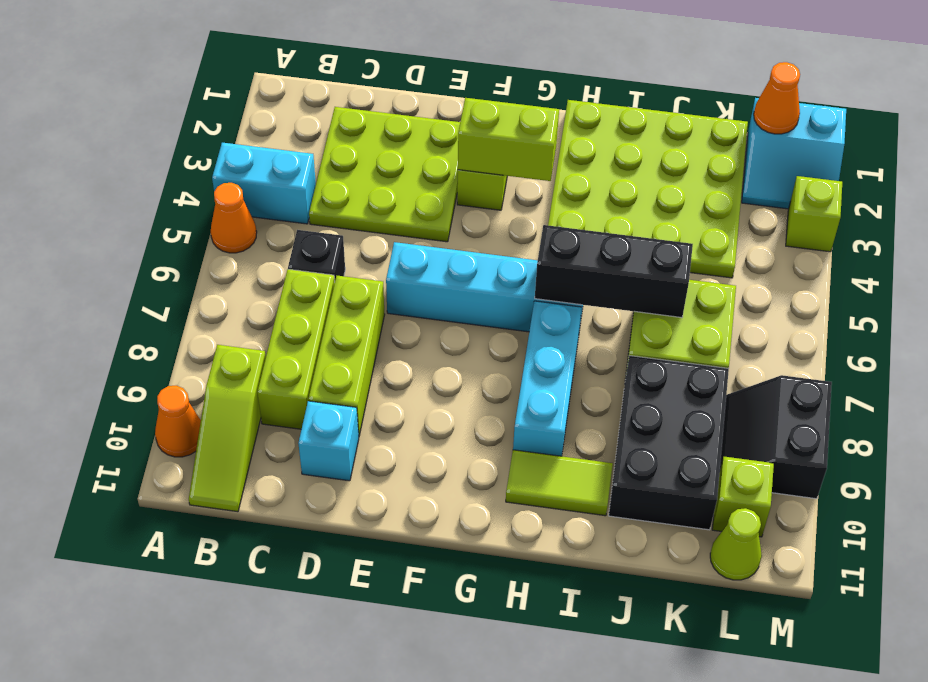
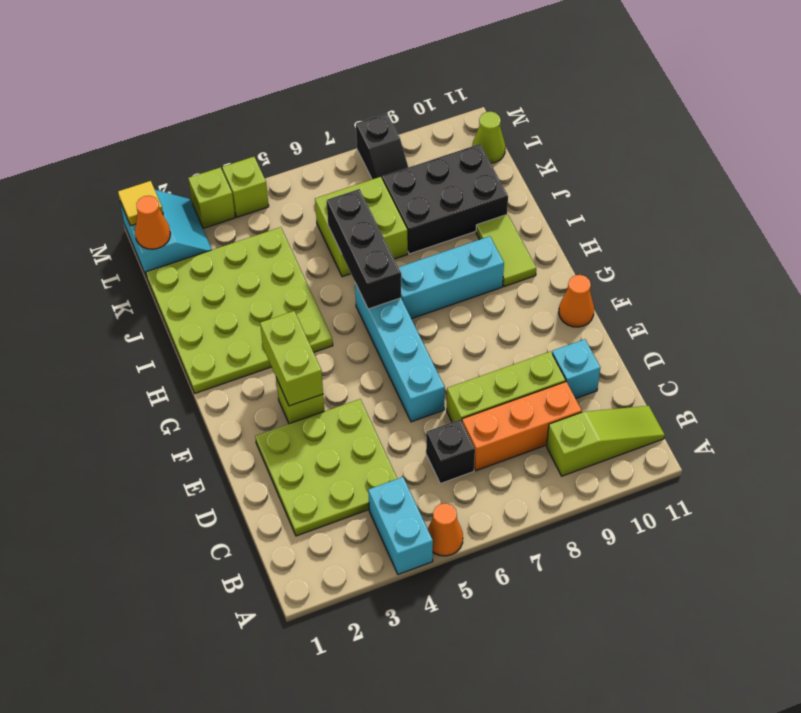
orange cone A10 level 1 -> orange cone F11 level 1
lime brick C7:C9 level 1 -> orange brick C7:C9 level 1
black slope L8:M9 level 1 top M -> black slope L8:M8 level 1 top M
lime brick L10 level 1 -> lime brick M4 level 1
none -> yellow tile M1 level 2

